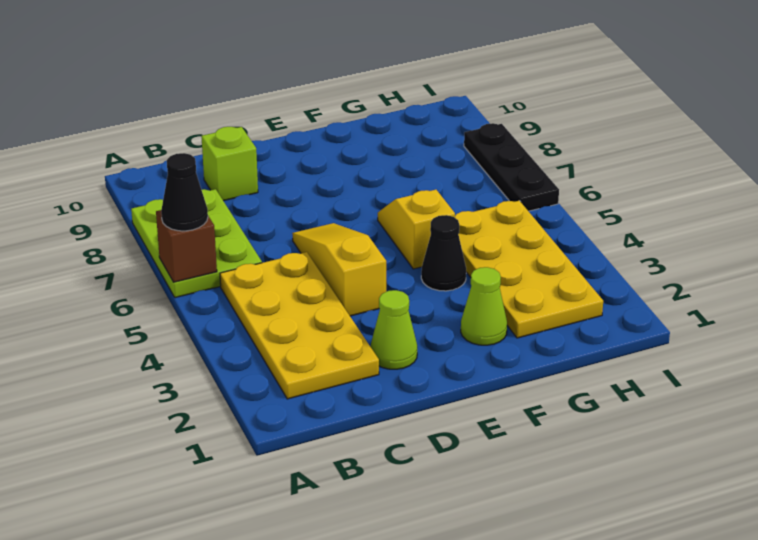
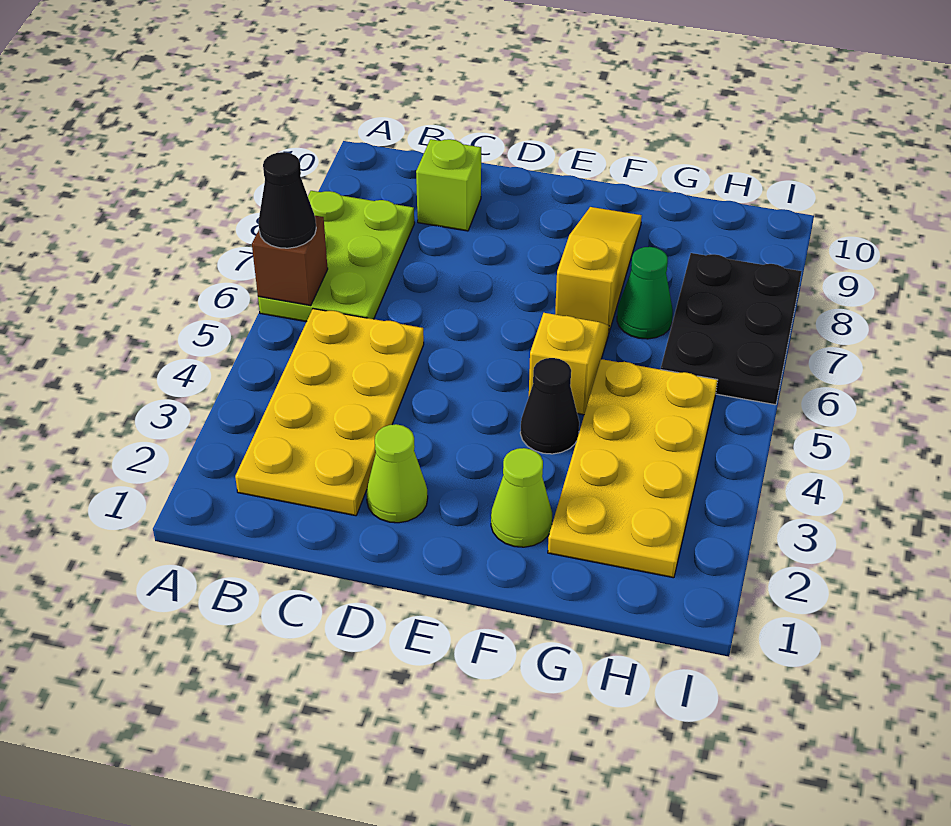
yellow slope D4:D6 level 1 top 4 -> yellow slope F7:F9 level 1 top 7
none -> green cone G7 level 1
black plate I6:I8 level 1 -> black plate H6:I8 level 1

